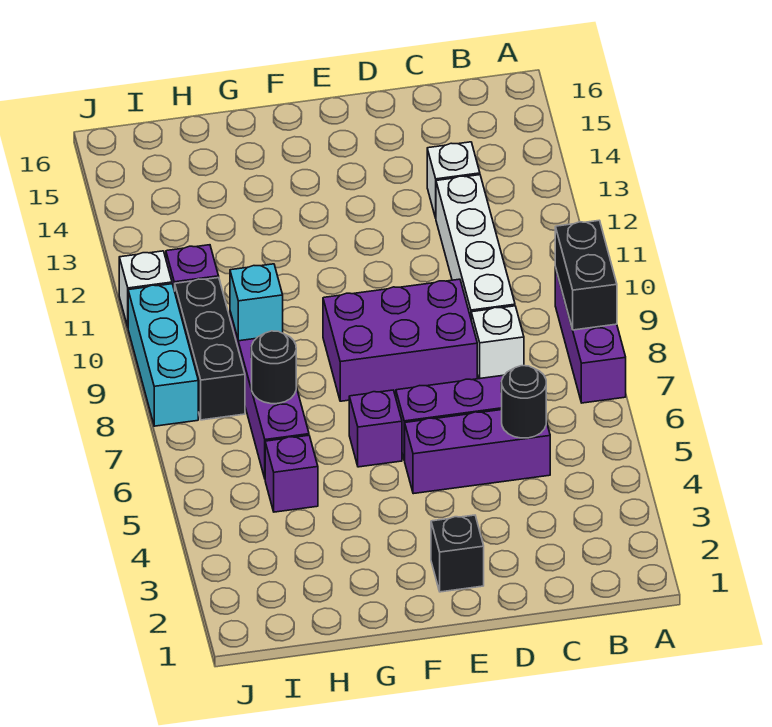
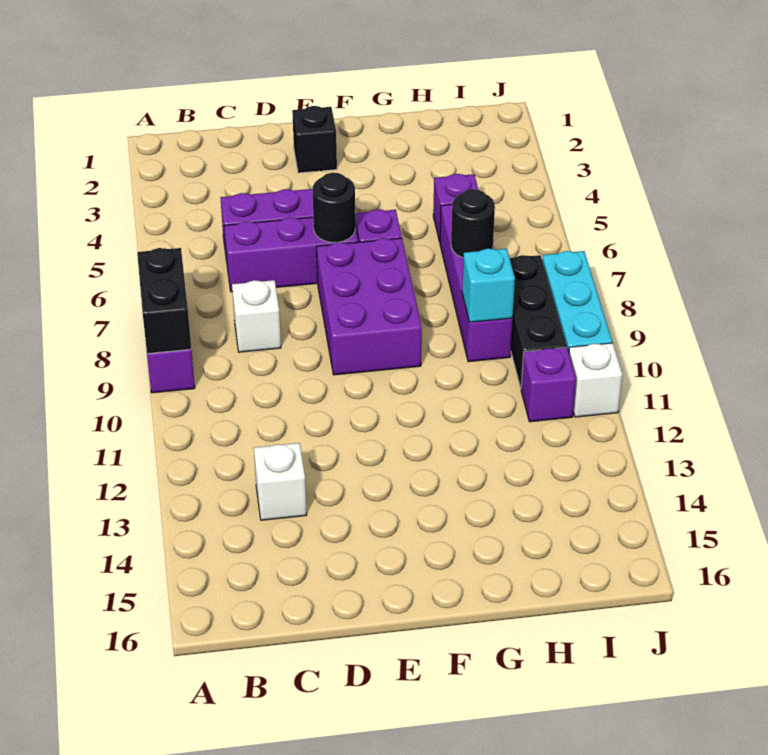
black round brick C5 level 2 -> black round brick E6 level 2
white brick C9:C12 level 1 -> none
purple brick D8:F9 level 1 -> purple brick E7:F9 level 1

